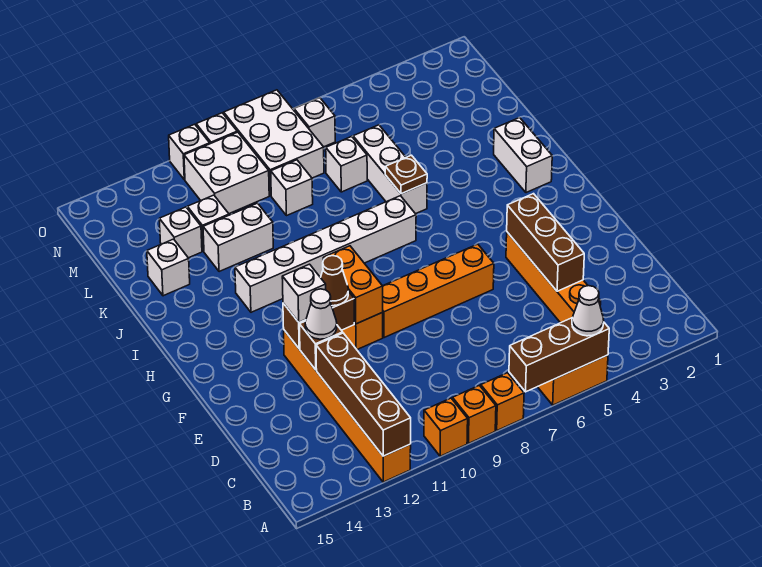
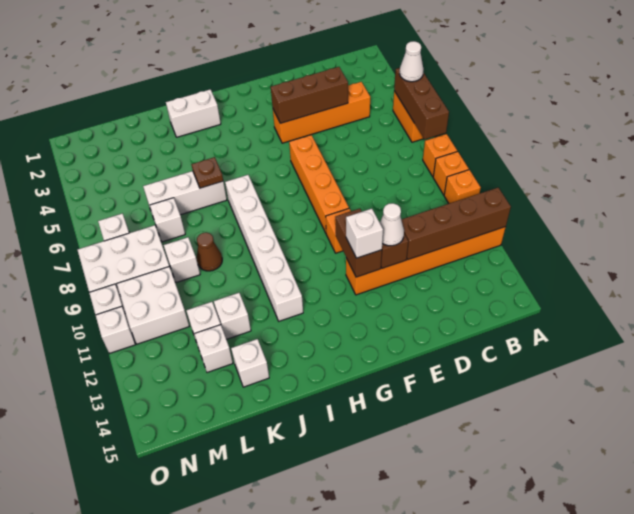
orange brick F10:G10 level 2 -> none
brown cone F11 level 3 -> brown cone K9 level 1
white brick K11:K12 level 1 -> white brick K12 level 1

